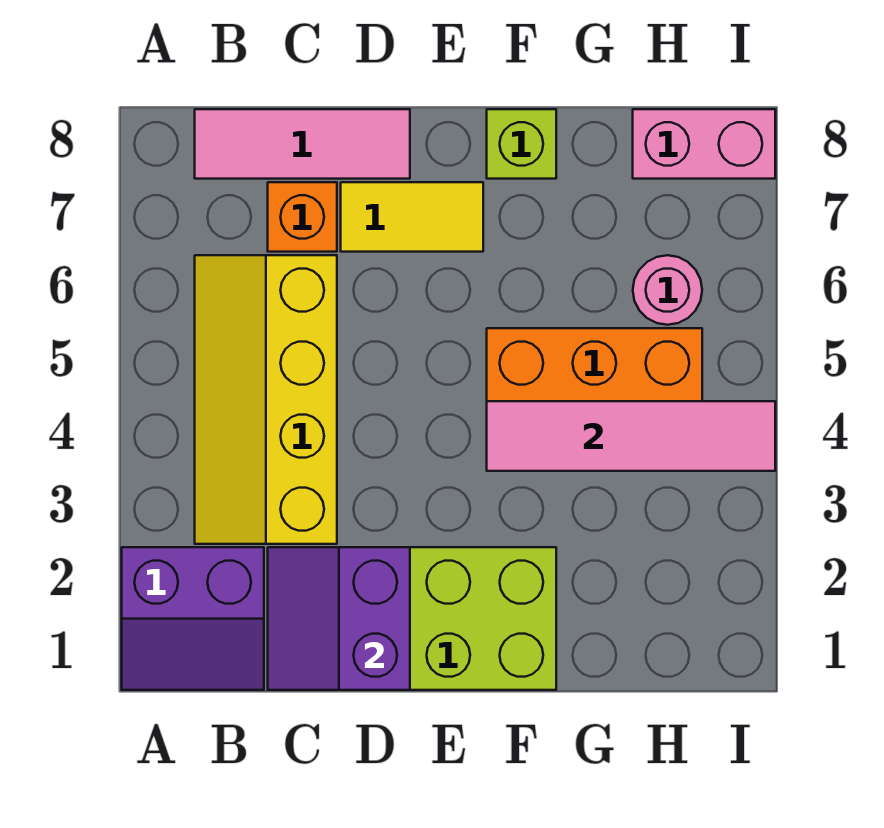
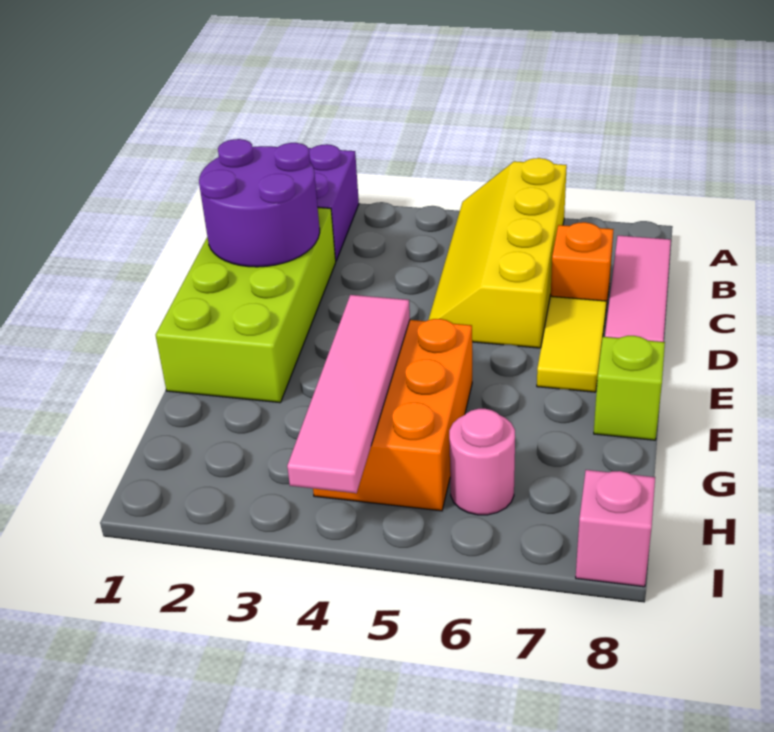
yellow slope B3:C6 level 1 top C -> yellow slope A5:D6 level 1 top 6
purple slope C1:D2 level 2 top D -> purple round brick C1:D2 level 2
pink brick H8:I8 level 1 -> pink brick I8 level 1

